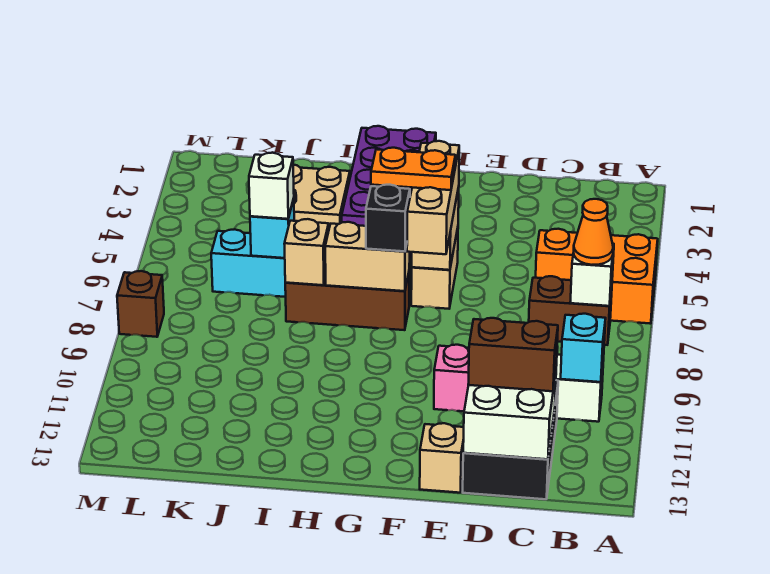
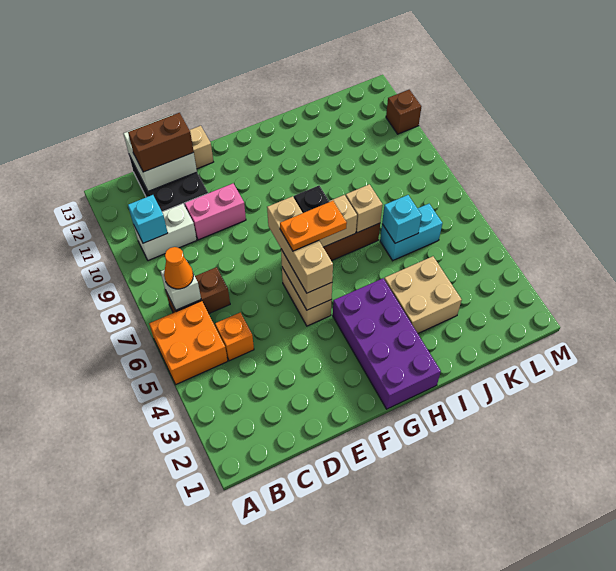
white brick J6 level 3 -> none
brown brick M8 level 1 -> brown brick M11 level 1

